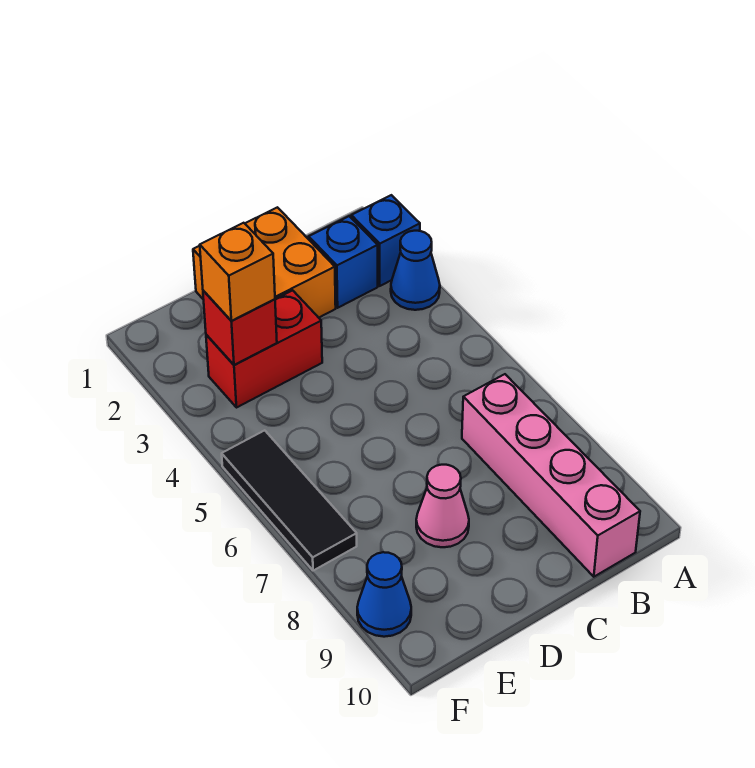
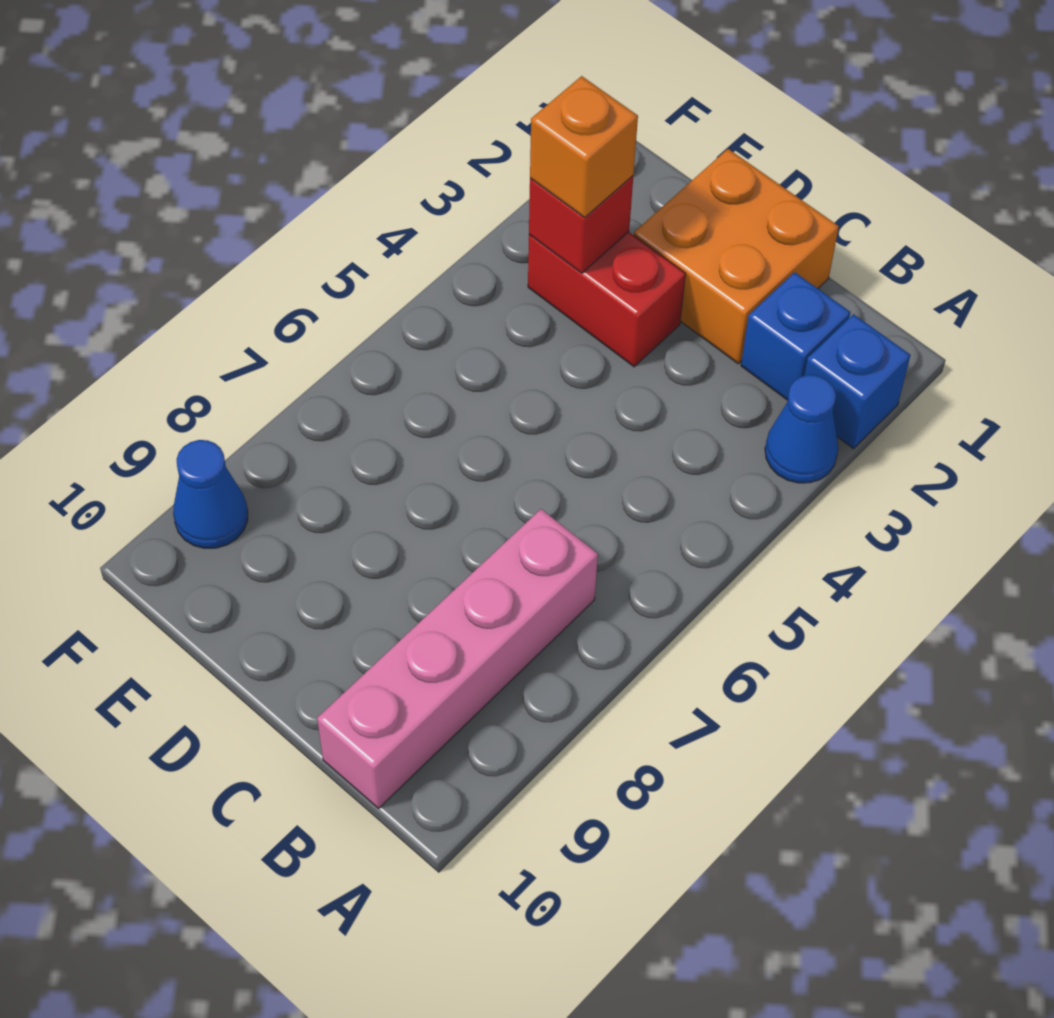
pink cone D8 level 1 -> none
black tile F5:F7 level 1 -> none

